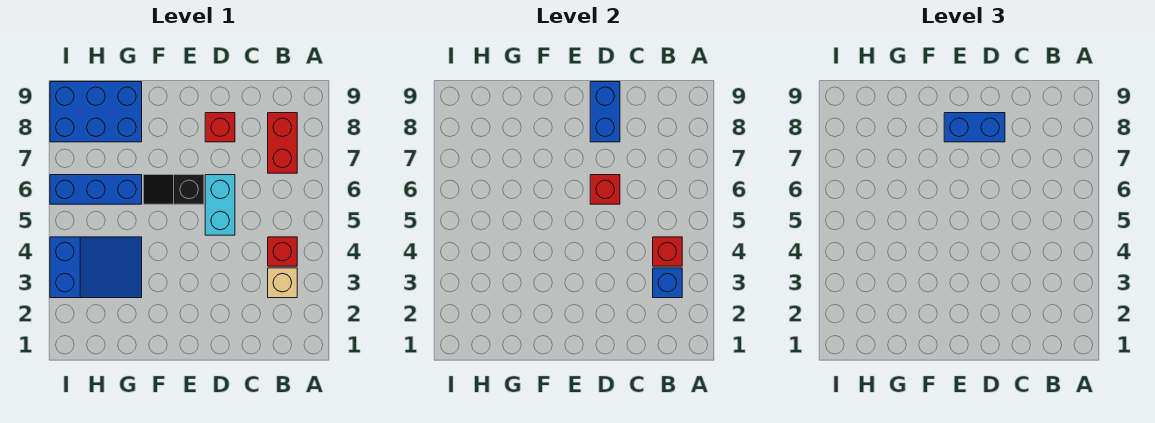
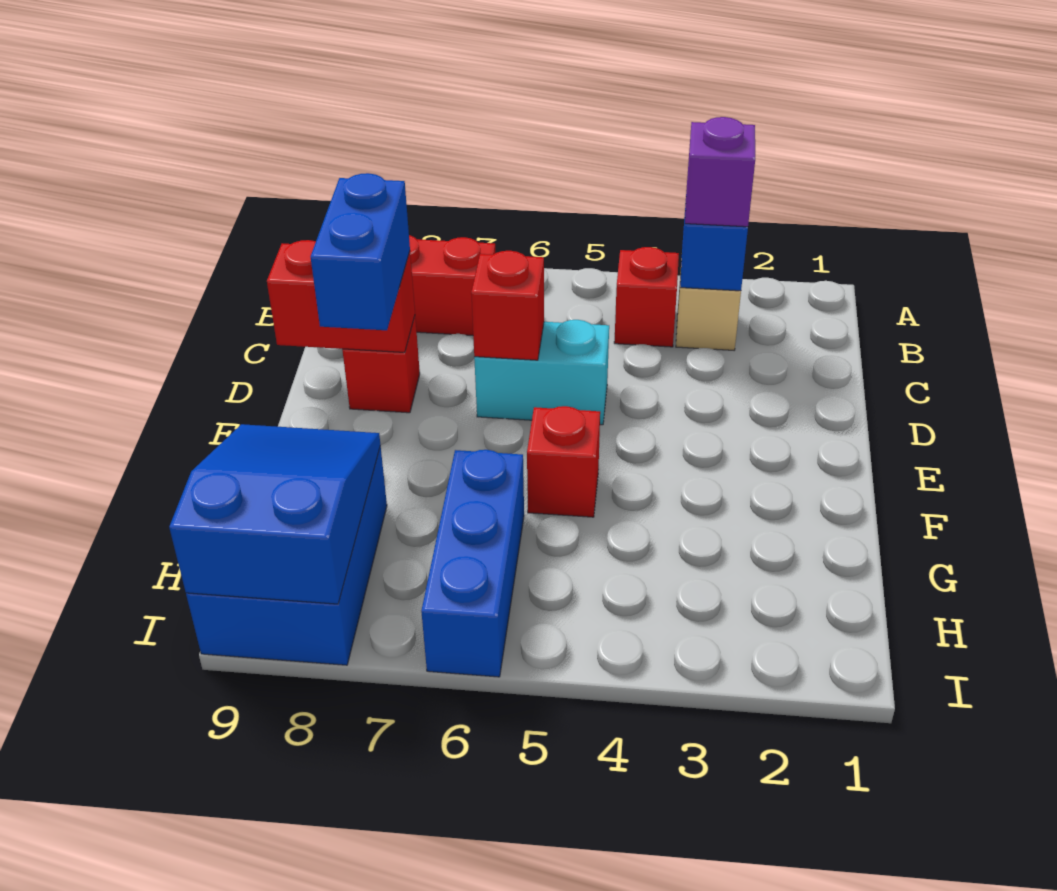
none -> purple brick B3 level 3
red brick B4 level 2 -> red brick F5 level 1
blue brick D8:D9 level 2 -> red brick D8:D9 level 2
black slope E6:F6 level 1 top E -> none
blue slope G3:I4 level 1 top I -> blue slope G8:I9 level 2 top I

